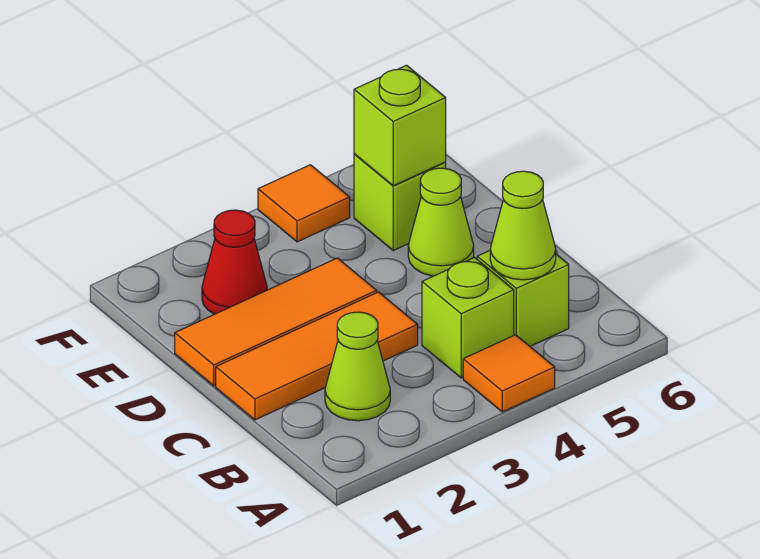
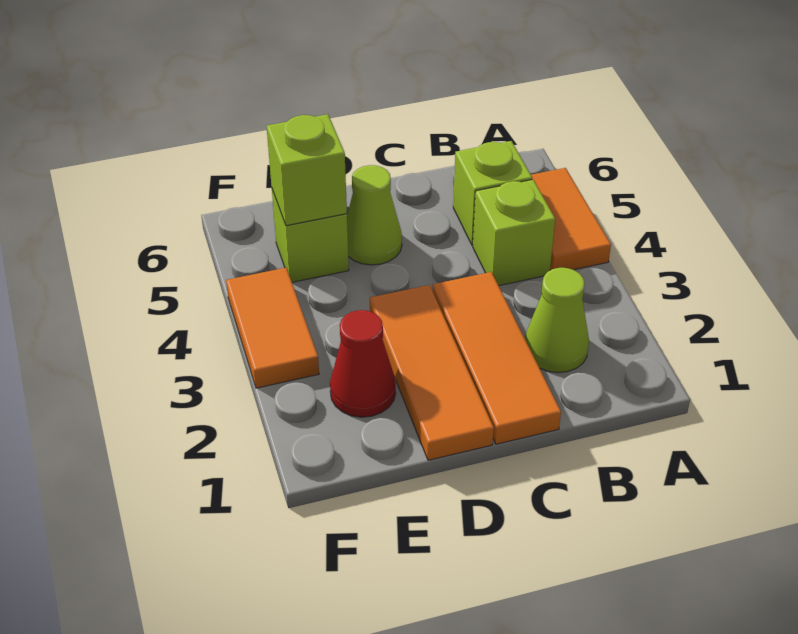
orange tile A4 level 1 -> orange tile A4:A5 level 1
lime cone B5 level 2 -> none
orange tile F4 level 1 -> orange tile F3:F4 level 1

